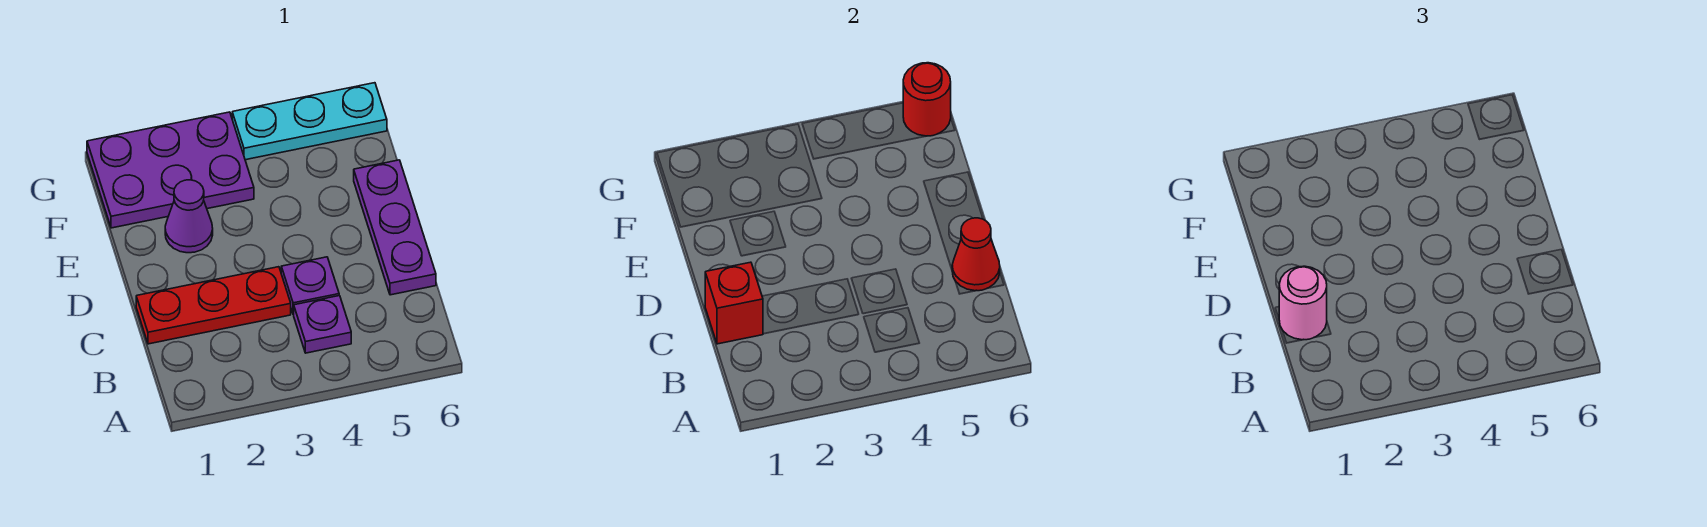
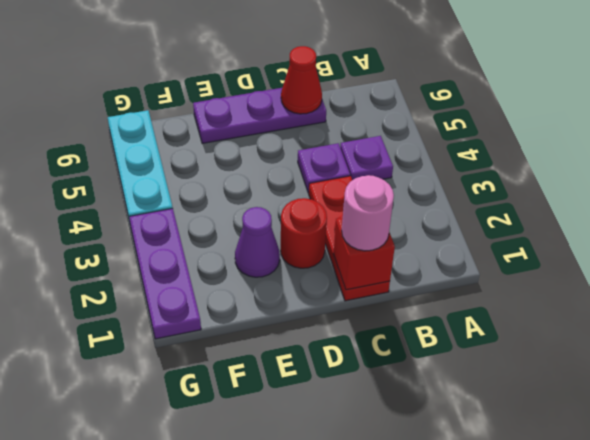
purple plate F1:G3 level 1 -> purple plate G1:G3 level 1
red round brick G6 level 2 -> red round brick D2 level 1

